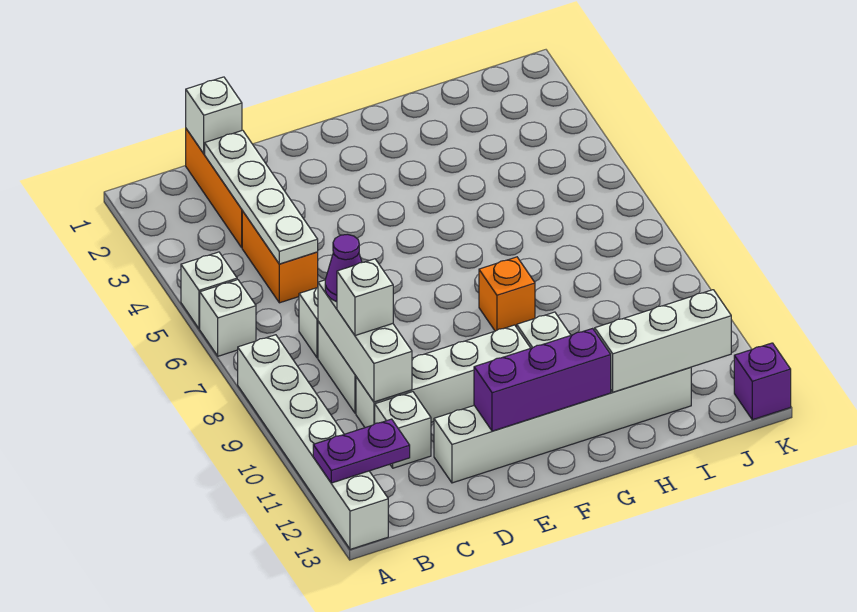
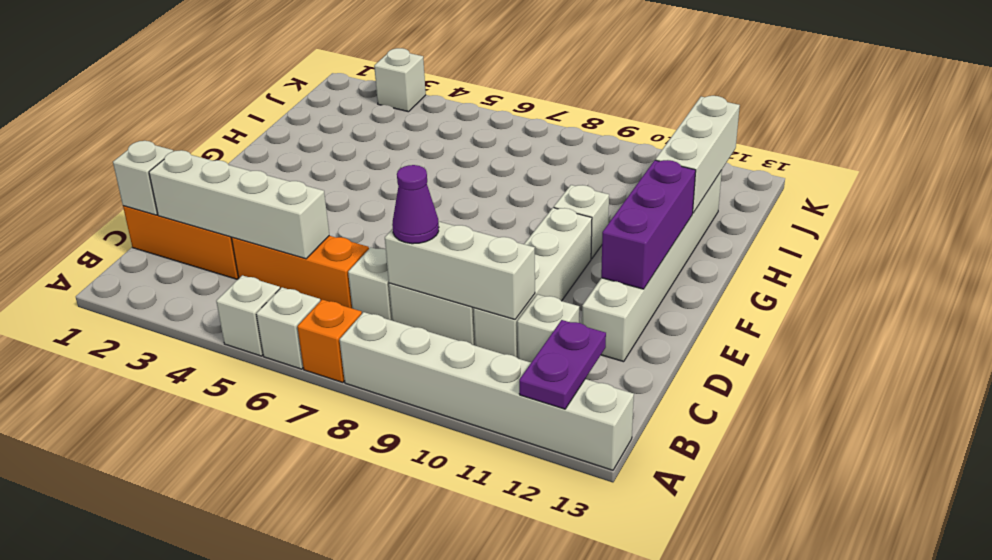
white plate C2:C5 level 2 -> white brick C2:C5 level 2
orange brick C4:C5 level 1 -> orange brick C4:C6 level 1
white brick C9 level 3 -> white brick K3 level 1
orange brick G8 level 1 -> orange brick A7 level 1
purple brick K13 level 1 -> none

